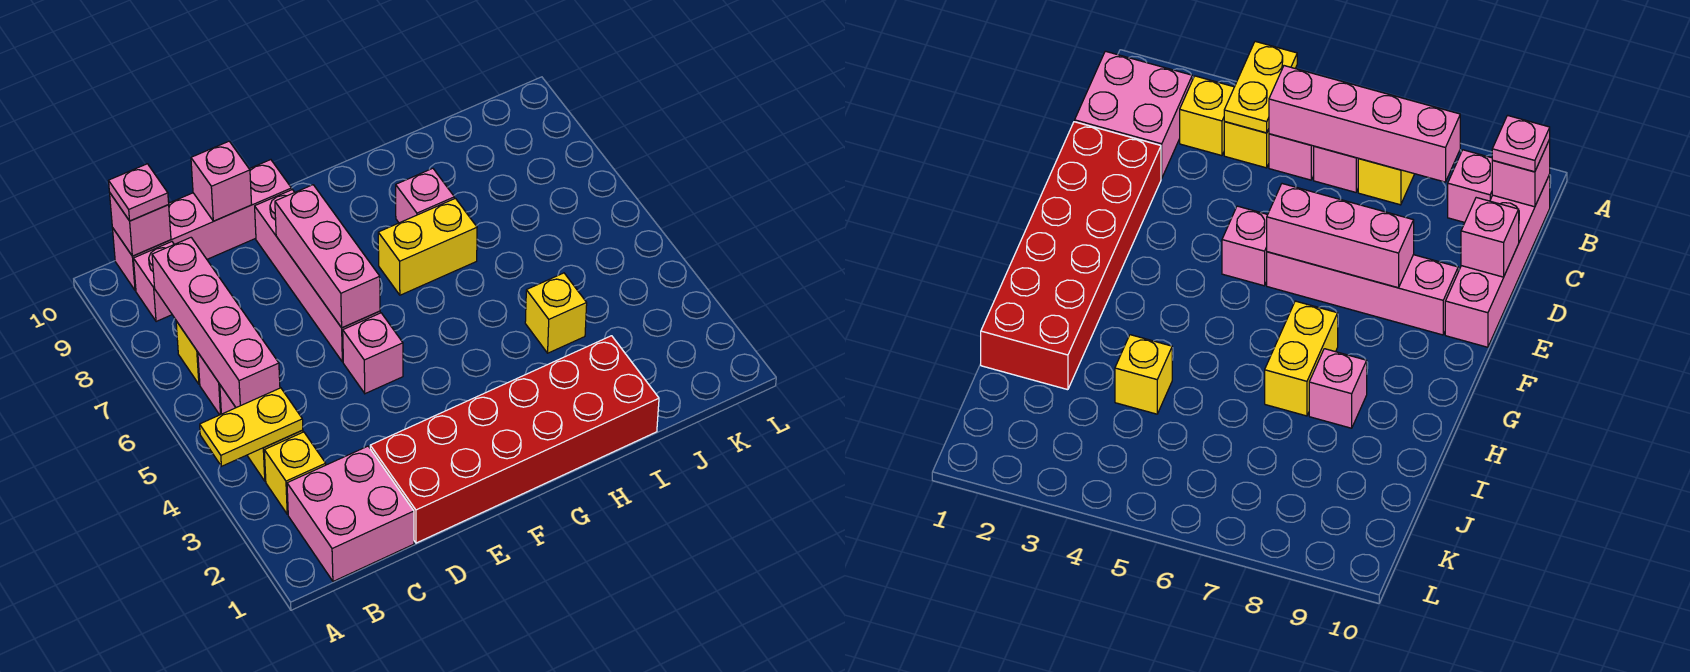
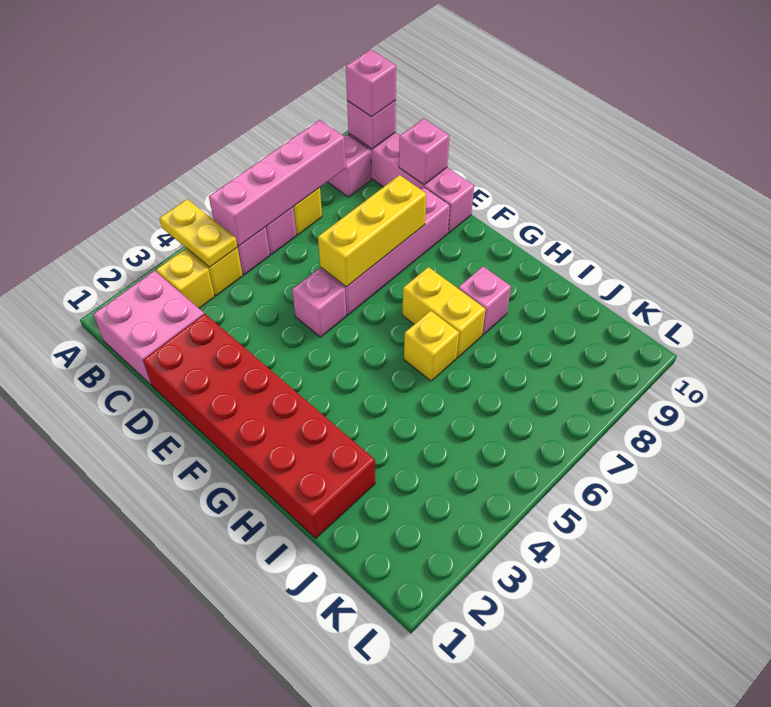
pink plate B10 level 3 -> pink brick B10 level 3
pink brick E6:E8 level 2 -> yellow brick E6:E8 level 2
yellow brick I4 level 1 -> yellow brick H6 level 1

